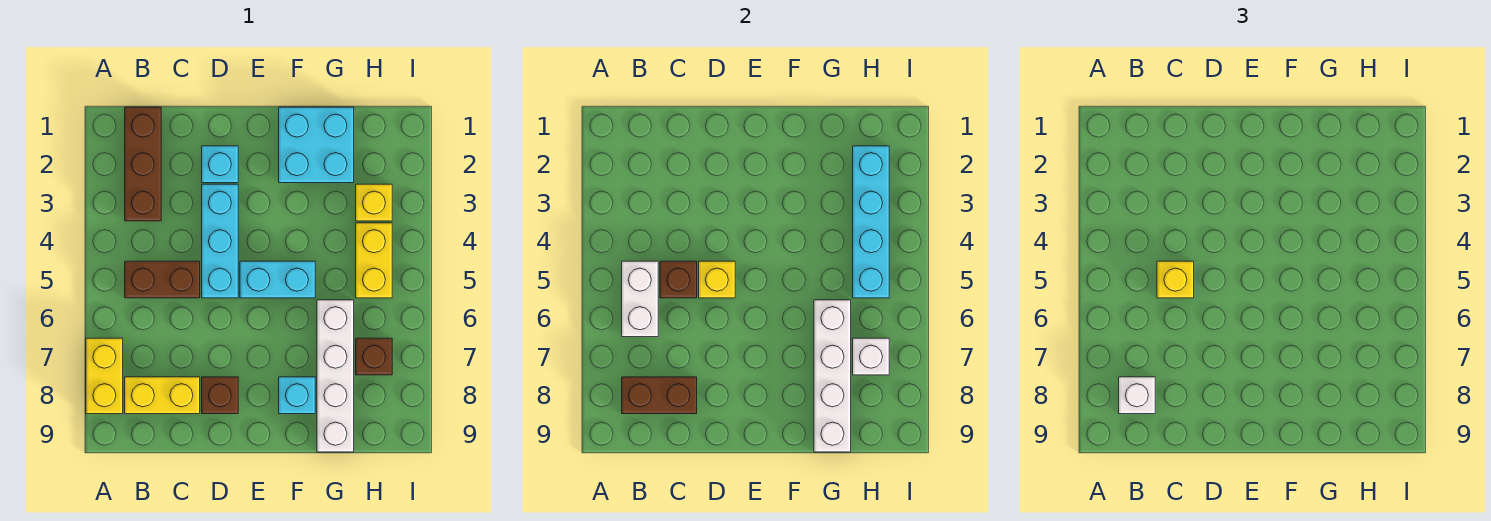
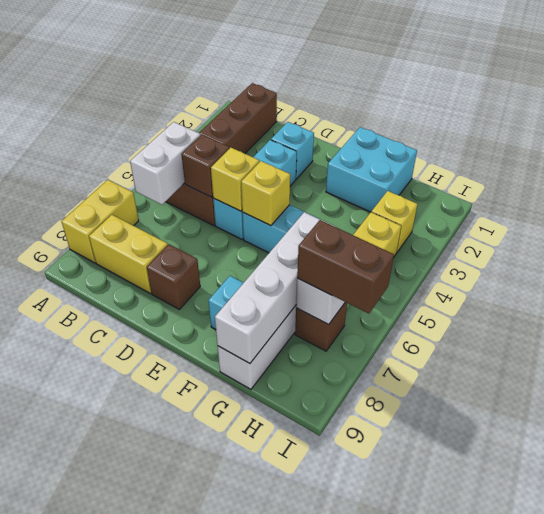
brown brick B8:C8 level 2 -> brown brick H7:I7 level 3
white brick B8 level 3 -> none
yellow brick C5 level 3 -> yellow brick E5 level 2
cyan brick H2:H5 level 2 -> none

